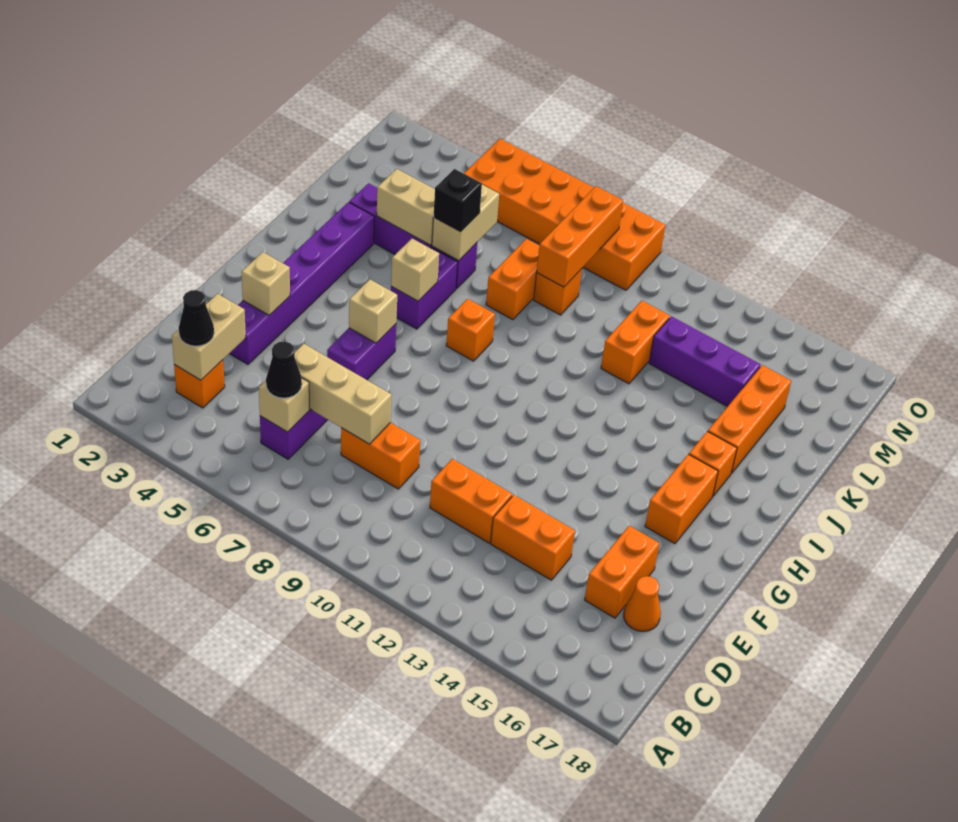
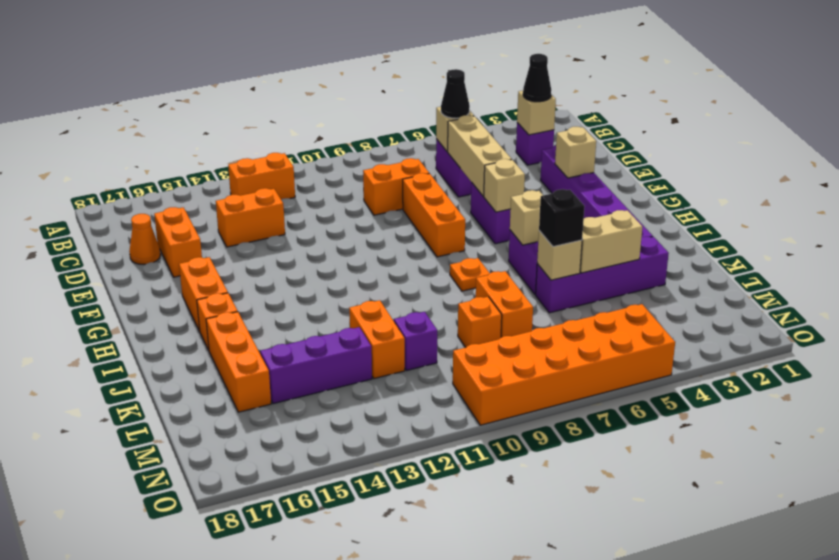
orange brick C3 level 1 -> purple brick C3 level 1
tan brick C3:D3 level 2 -> tan brick C3 level 2
tan brick D6:D8 level 2 -> tan brick D6:F6 level 2
orange brick D11:D12 level 1 -> orange brick B12:B13 level 1
orange brick I8 level 1 -> orange plate I8 level 1
tan brick K6:L6 level 2 -> tan brick K6 level 2
orange brick L9:N9 level 2 -> orange brick E8:G8 level 1
none -> purple brick L11 level 1

